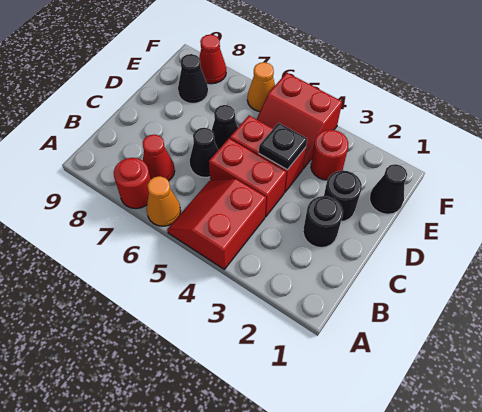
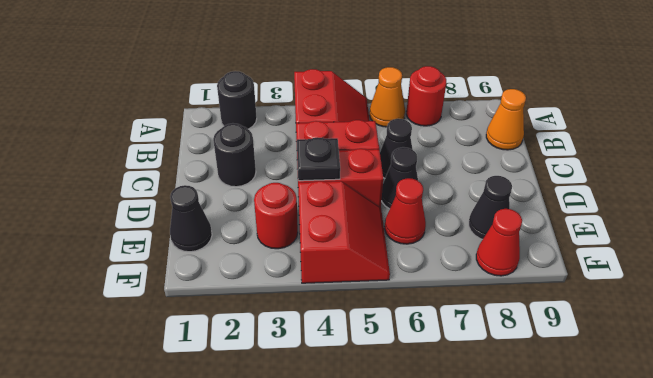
red cone B7 level 1 -> red cone E6 level 1
black round brick D2 level 1 -> black round brick A2 level 1
red slope E4:F5 level 1 top F -> red slope E4:F5 level 1 top 4
orange cone F6 level 1 -> orange cone B9 level 1

